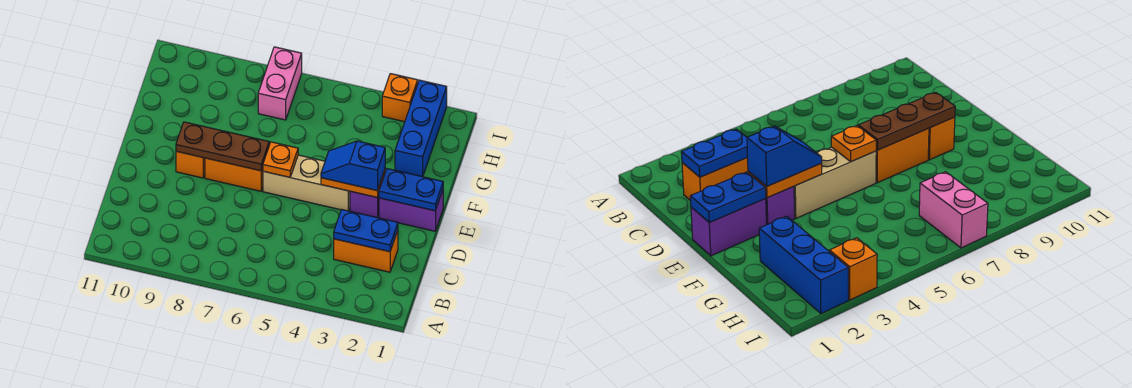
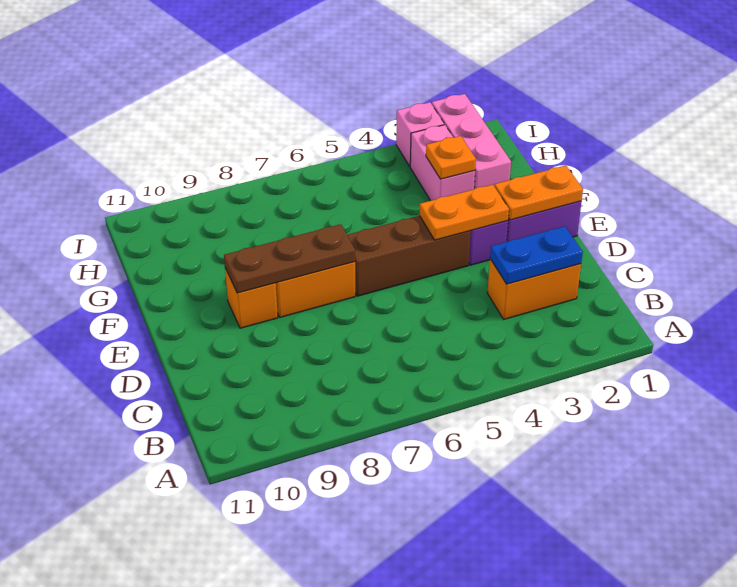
blue plate E1:E2 level 2 -> orange plate E1:E2 level 2
blue slope E3:E4 level 3 top 3 -> none
tan brick E4:E6 level 1 -> brown brick E4:E6 level 1
orange plate E6 level 2 -> orange plate G3 level 2
blue brick G2:I2 level 1 -> pink brick G2:I2 level 1
pink brick H7:I7 level 1 -> pink brick G3:H3 level 1
orange brick I3 level 1 -> pink brick I3 level 1

